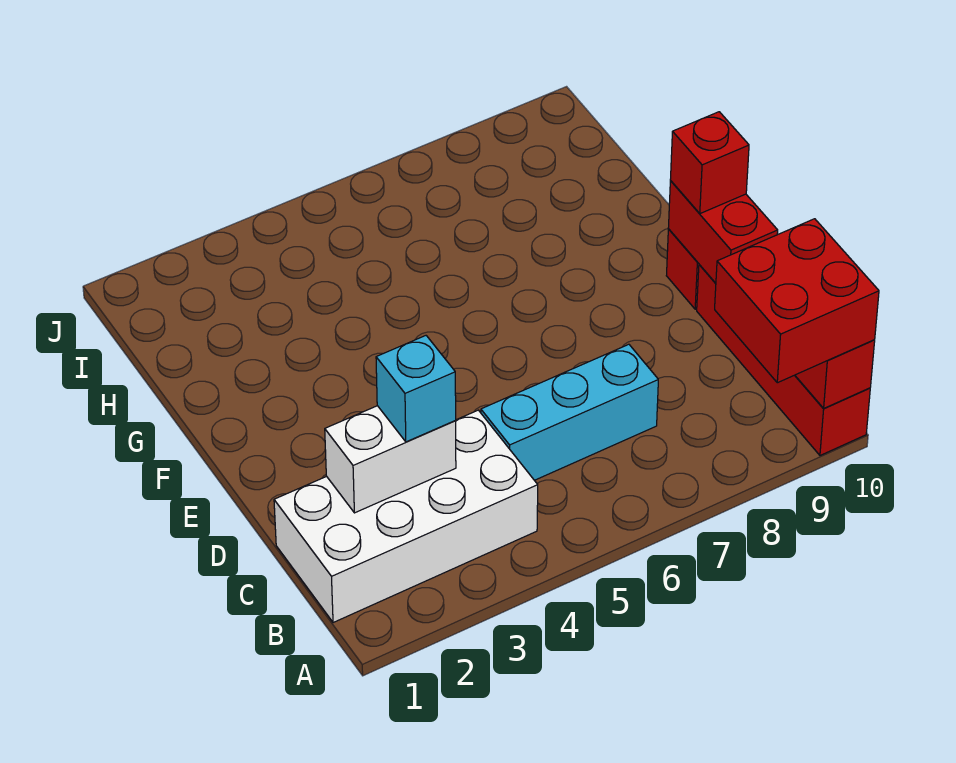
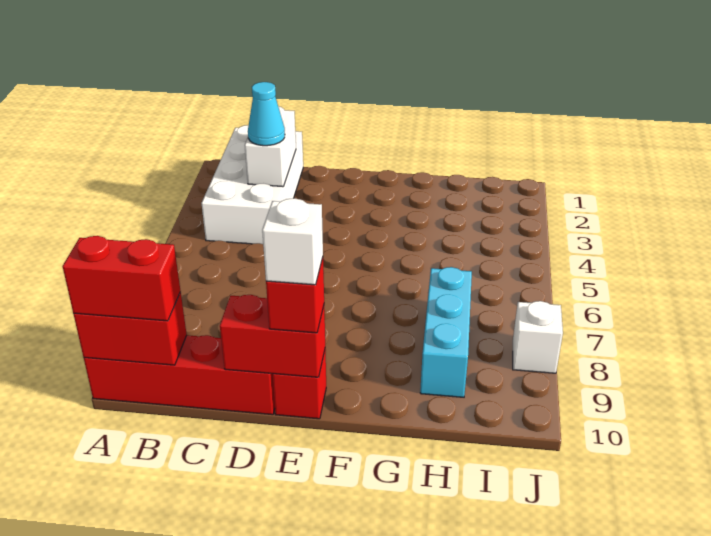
red brick A9:B10 level 3 -> red brick A10:B10 level 3
cyan brick C3 level 3 -> cyan cone C3 level 3
cyan brick C5:C7 level 1 -> cyan brick H7:H9 level 1
none -> white brick E10 level 4
none -> white brick J8 level 1

